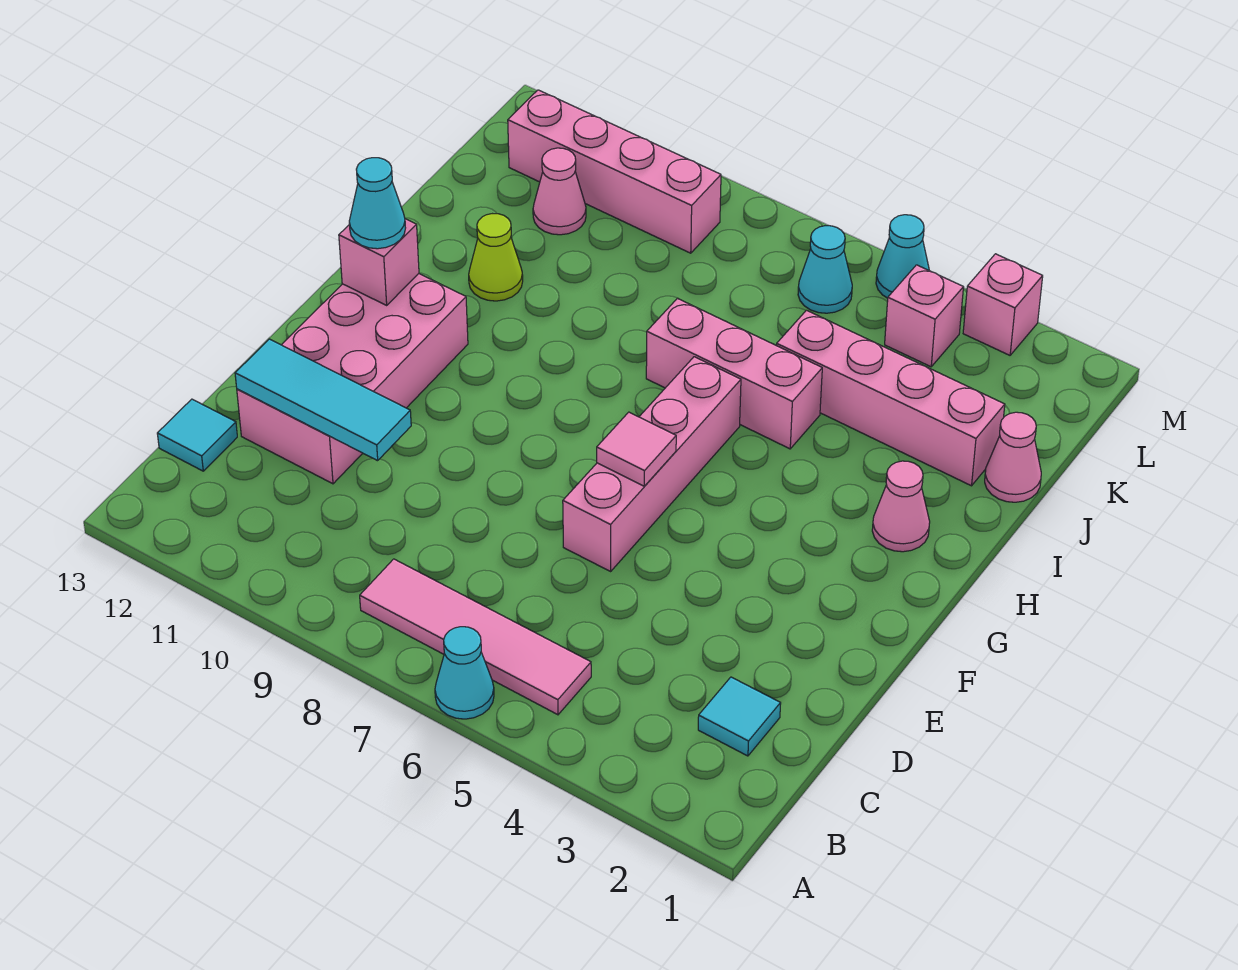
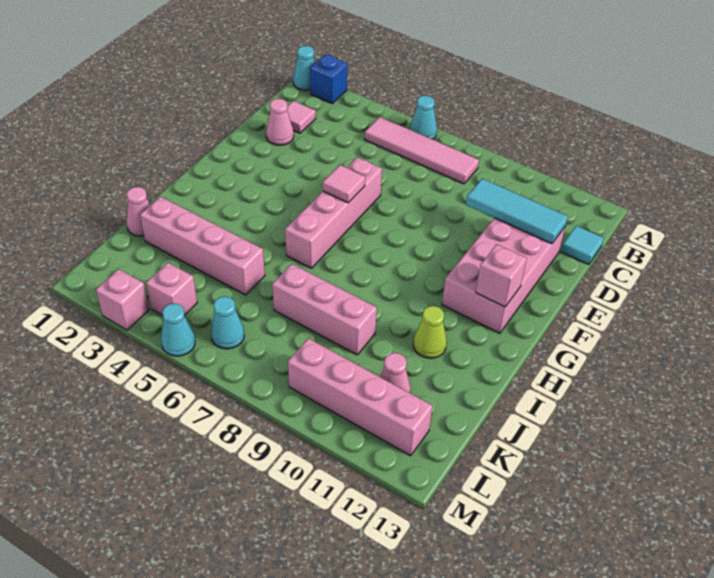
none -> blue brick A2 level 1
cyan tile C2 level 1 -> pink tile C2 level 1
cyan cone G12 level 3 -> cyan cone A1 level 1
pink cone H2 level 1 -> pink cone D2 level 1
pink brick I5:I7 level 1 -> pink brick J7:J9 level 1

